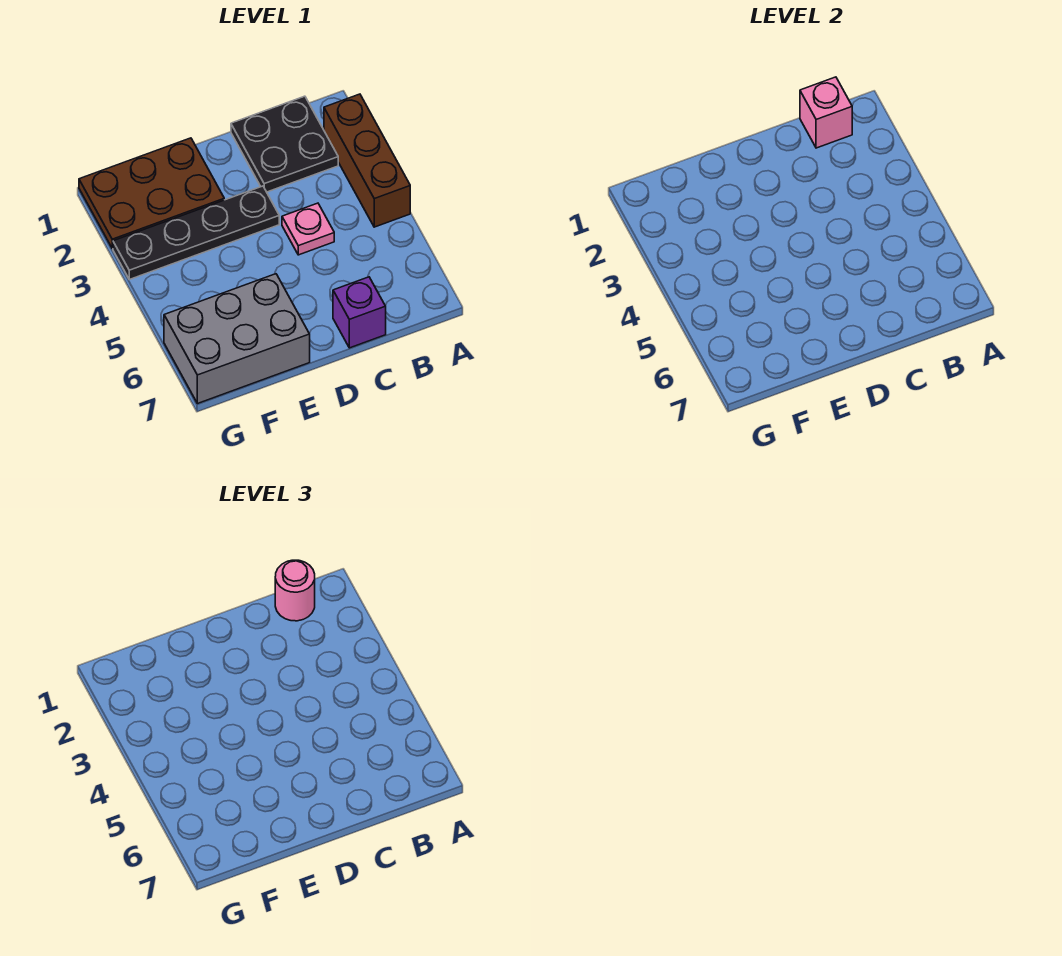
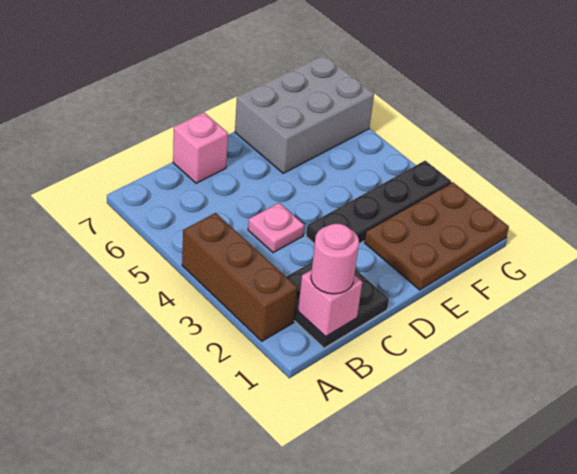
purple brick C7 level 1 -> pink brick C7 level 1

